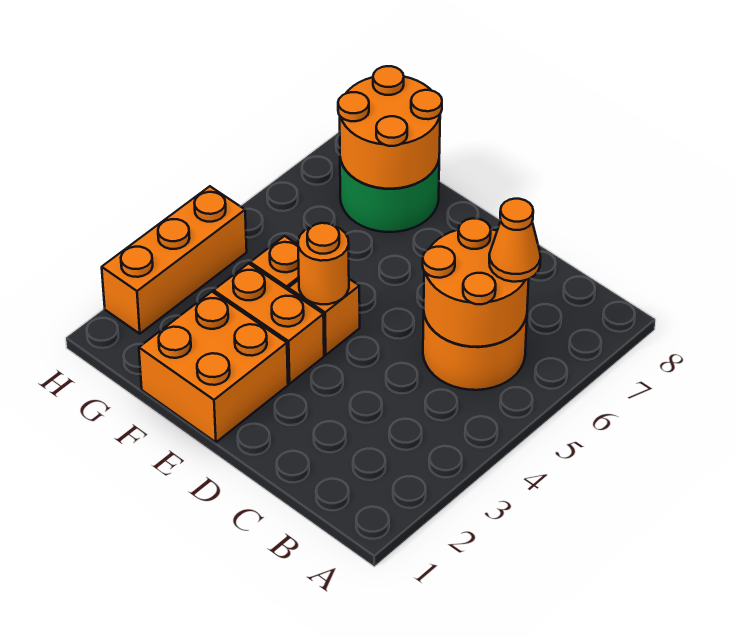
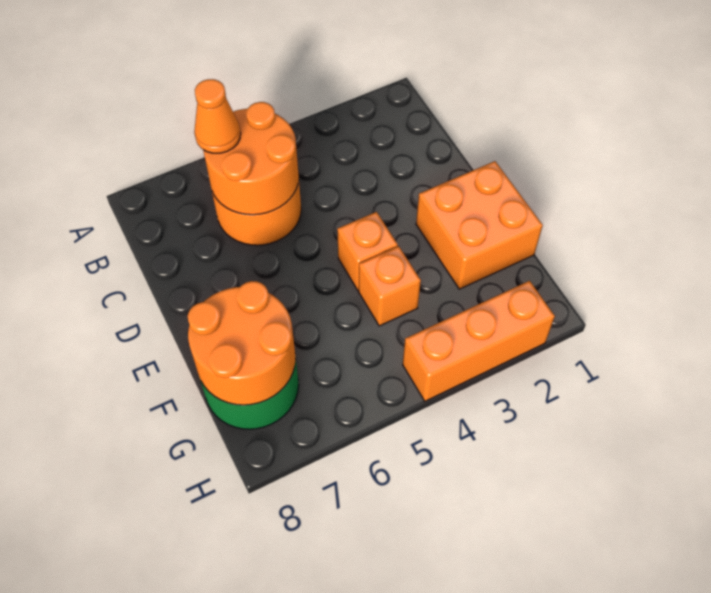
orange brick E3:F3 level 1 -> none
orange round brick E4 level 2 -> none

